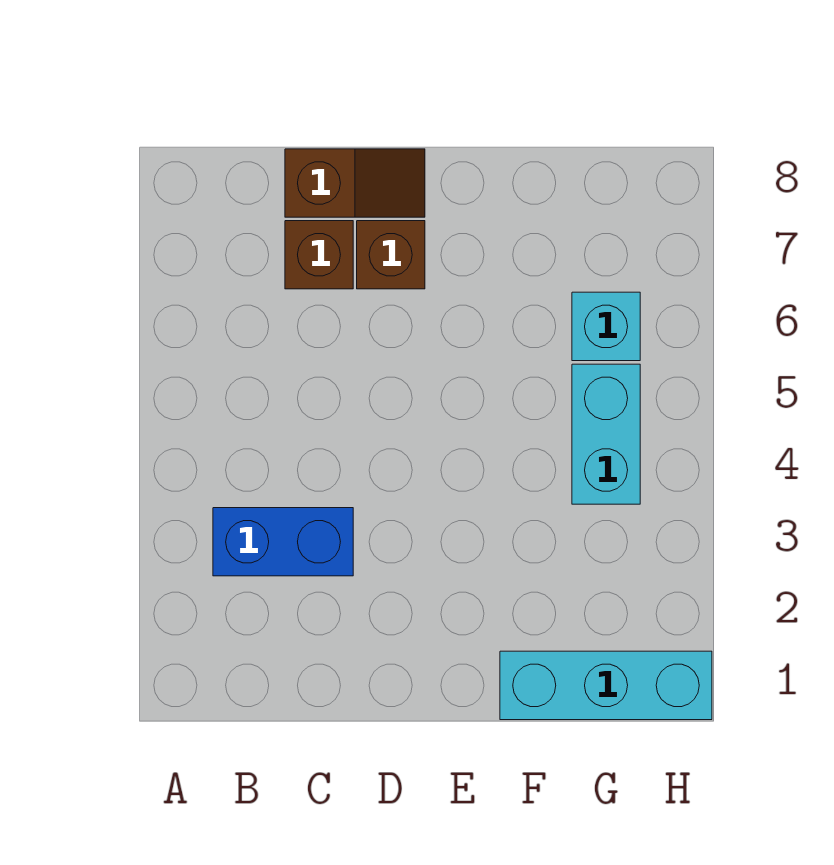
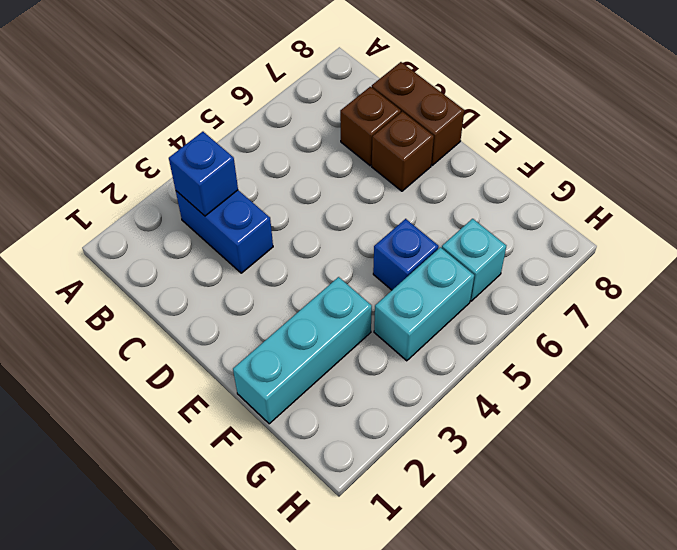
none -> blue brick B3 level 2
brown slope C8:D8 level 1 top C -> brown brick C8:D8 level 1
cyan brick F1:H1 level 1 -> cyan brick F1:F3 level 1
none -> blue brick F5 level 1

